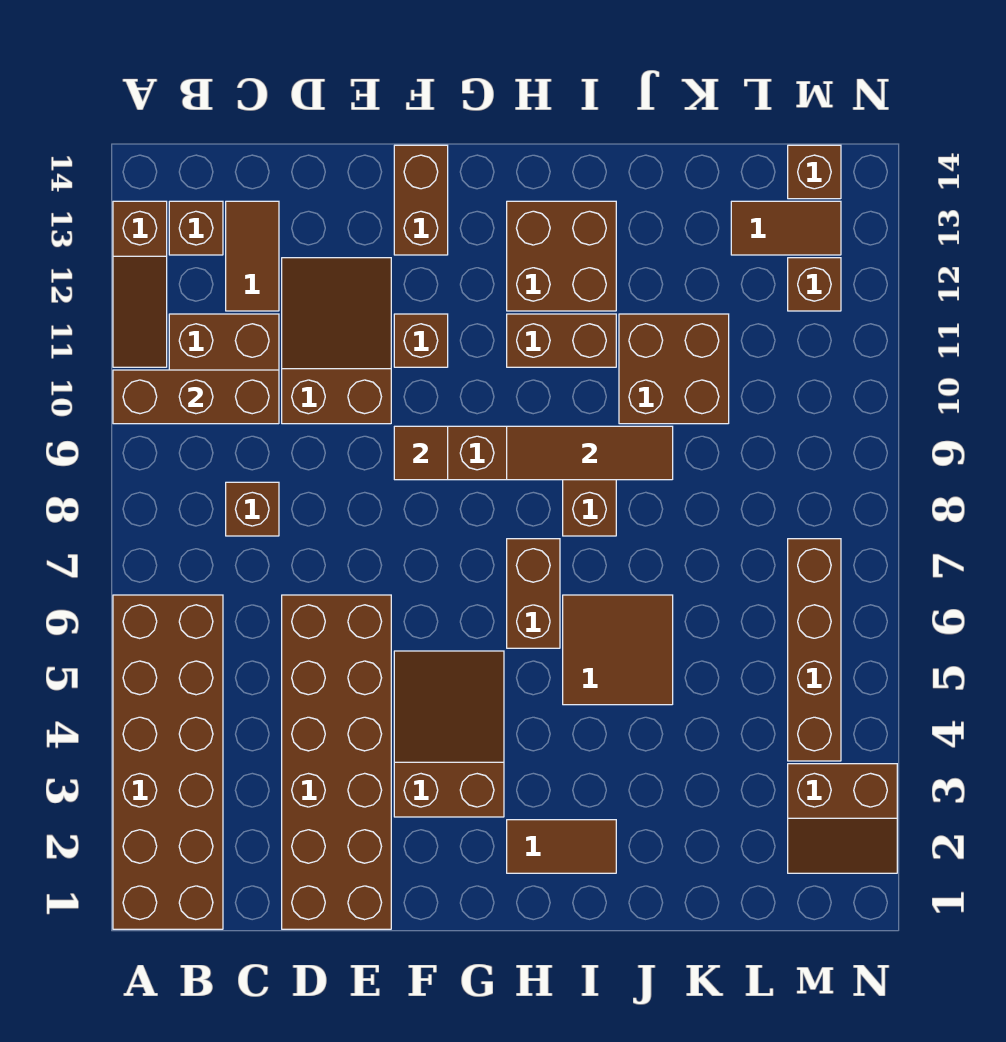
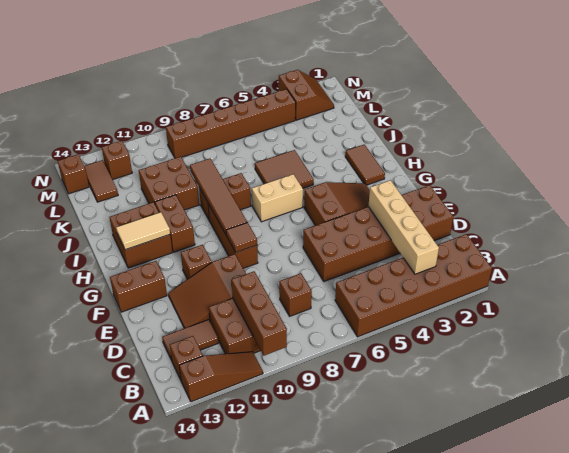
none -> tan brick B3:E3 level 2
brown slope F3:G5 level 1 top 3 -> brown slope F3:G5 level 1 top 5
brown brick H6:H7 level 1 -> tan brick H6:H7 level 1
brown tile H9:J9 level 2 -> brown tile G9:J9 level 2
none -> tan tile H12:H13 level 2
brown brick M4:M7 level 1 -> brown brick M4:M9 level 1

